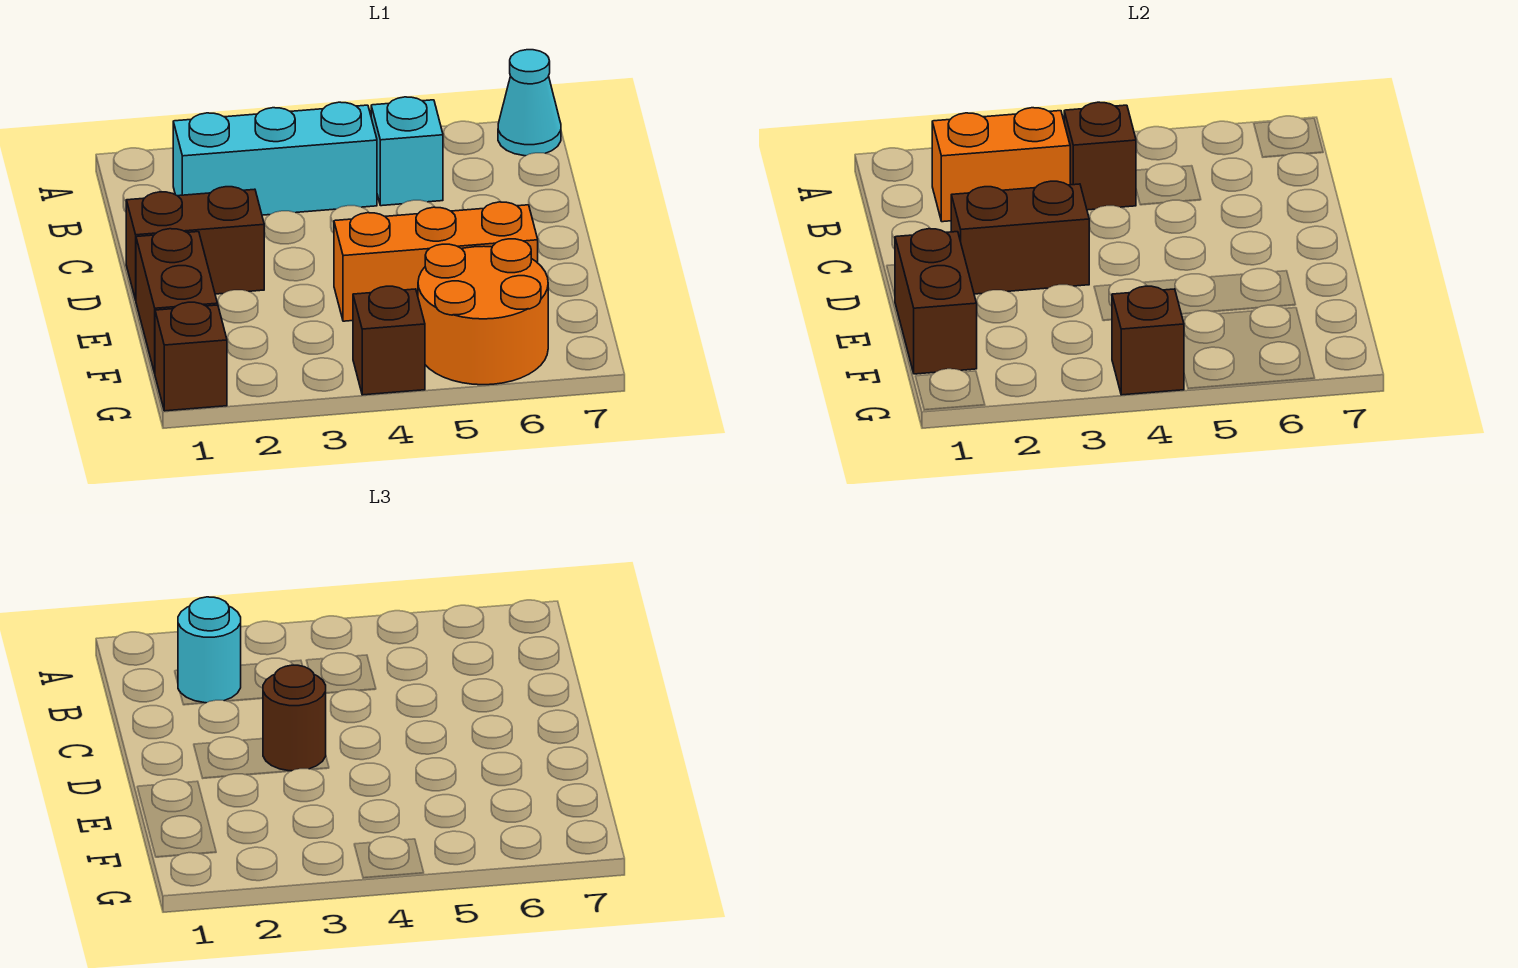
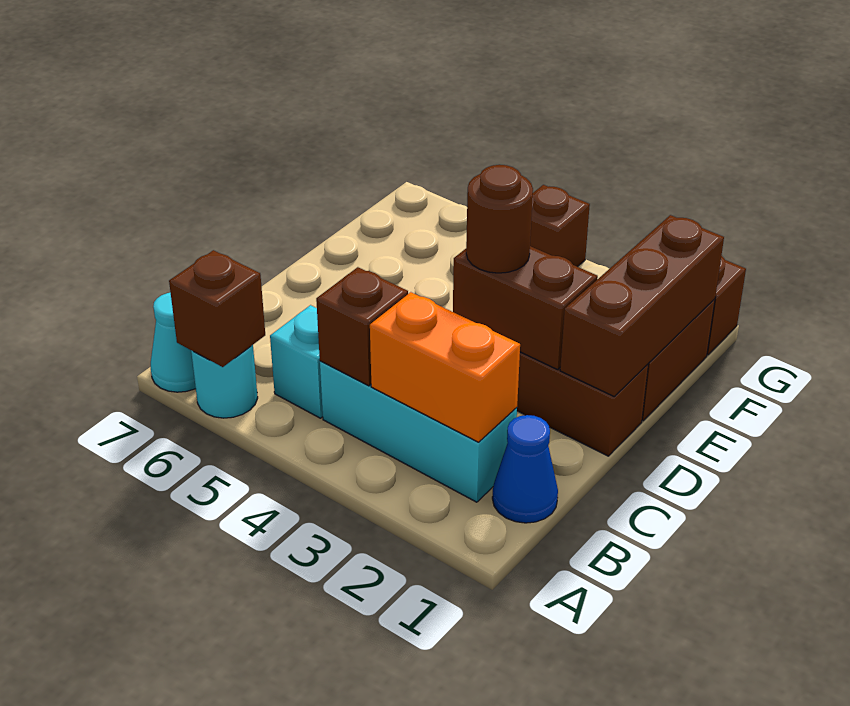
none -> blue cone B1 level 1
cyan round brick B2 level 3 -> cyan round brick A6 level 1
brown brick E1:F1 level 2 -> brown brick D1:F1 level 2
orange brick E4:E6 level 1 -> none
orange round brick F5:G6 level 1 -> none
brown brick G4 level 2 -> brown brick A6 level 2

